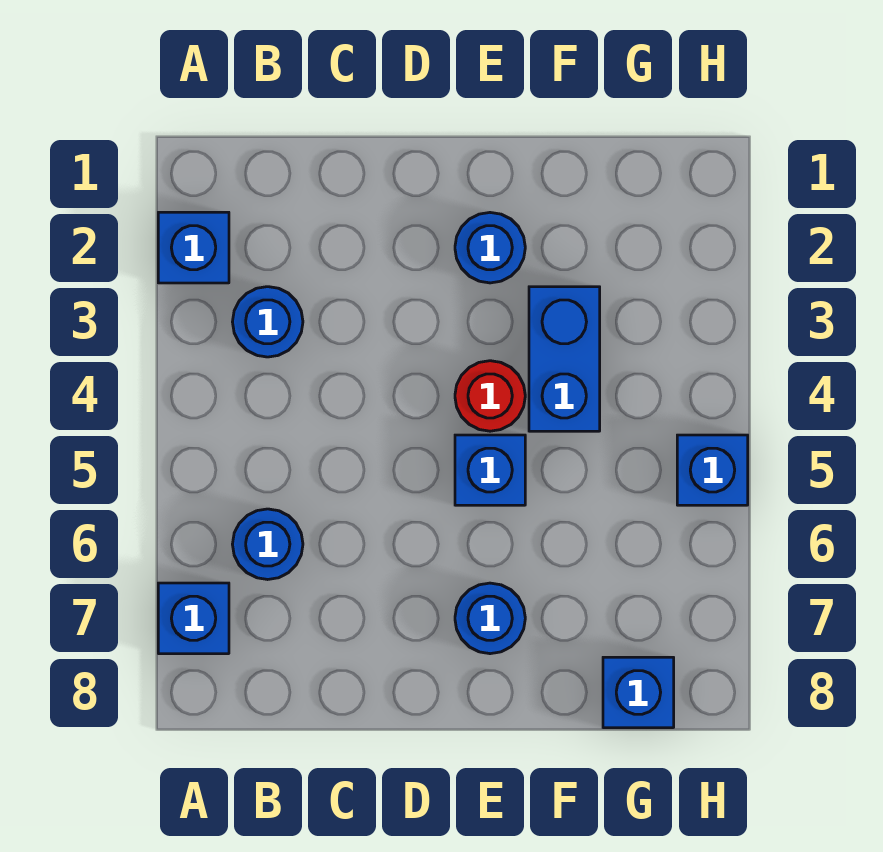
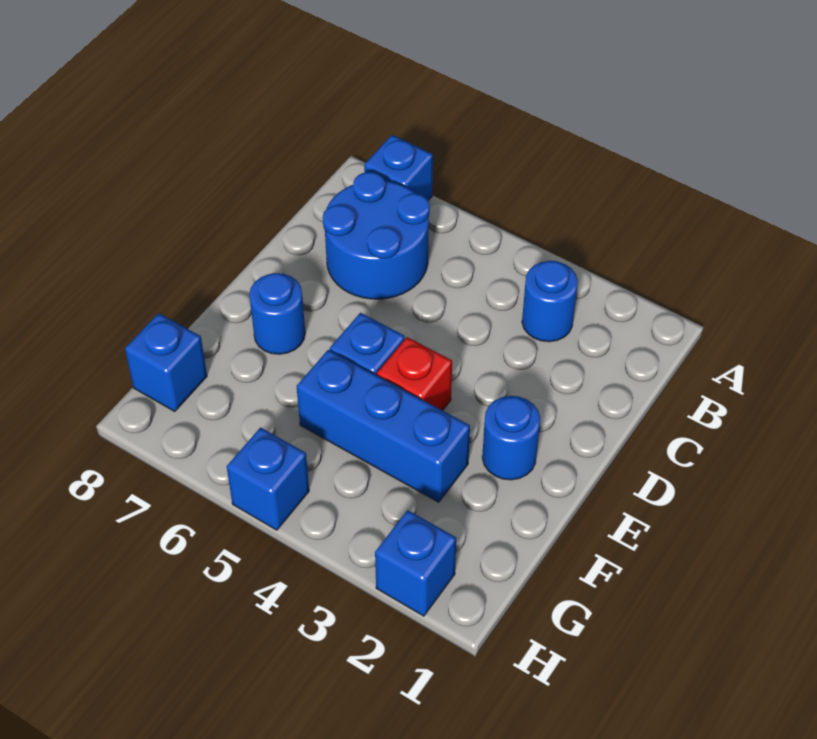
blue brick A2 level 1 -> blue brick H2 level 1
blue round brick B6 level 1 -> blue round brick B6:C7 level 1
red round brick E4 level 1 -> red brick E4 level 1
blue brick F3:F4 level 1 -> blue brick F3:F5 level 1

